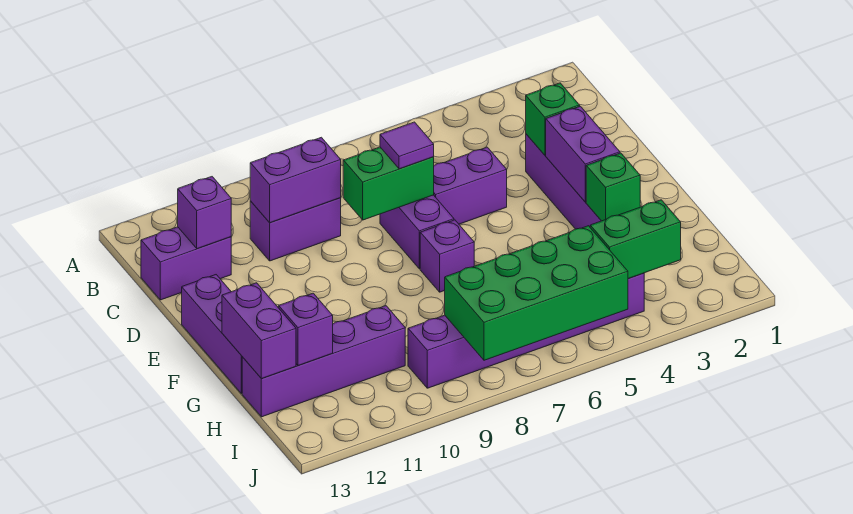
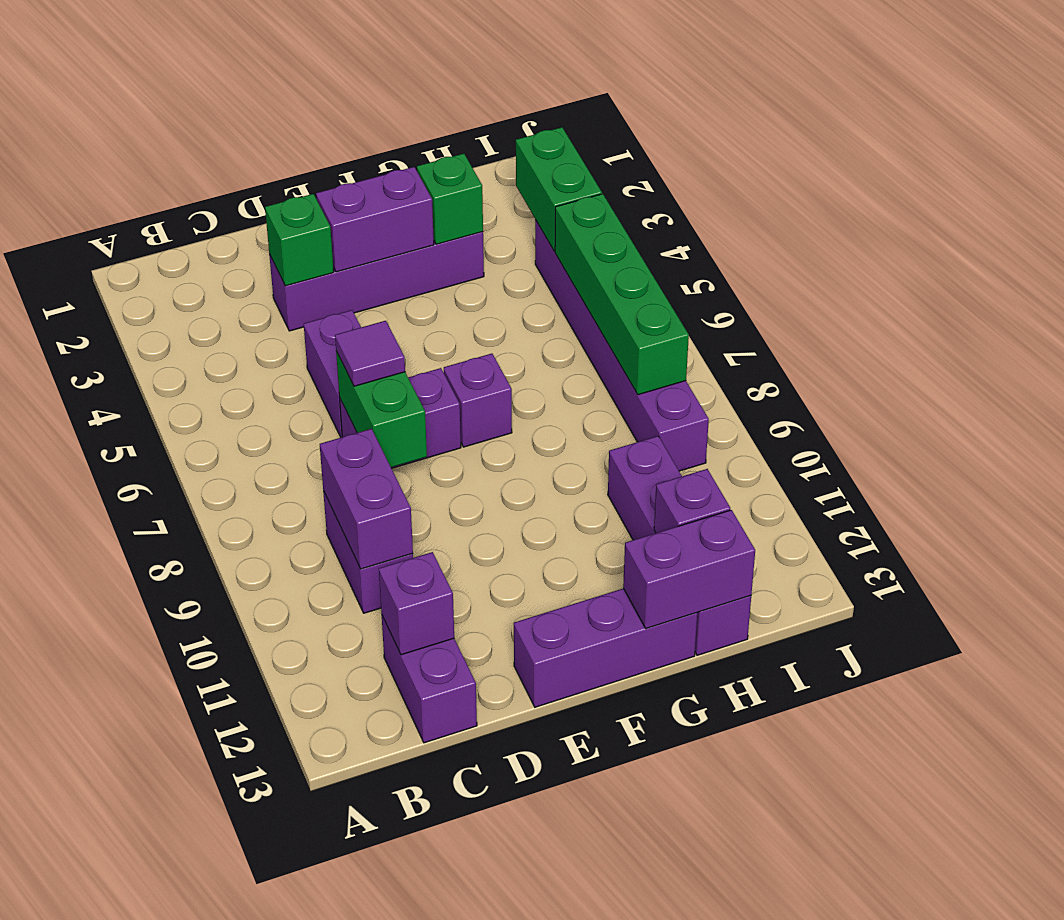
green brick I5:J8 level 2 -> green brick I5:I8 level 2

